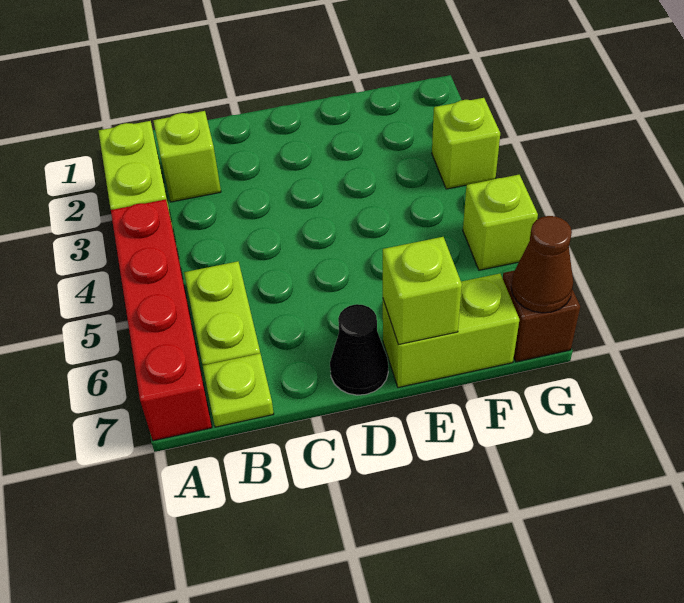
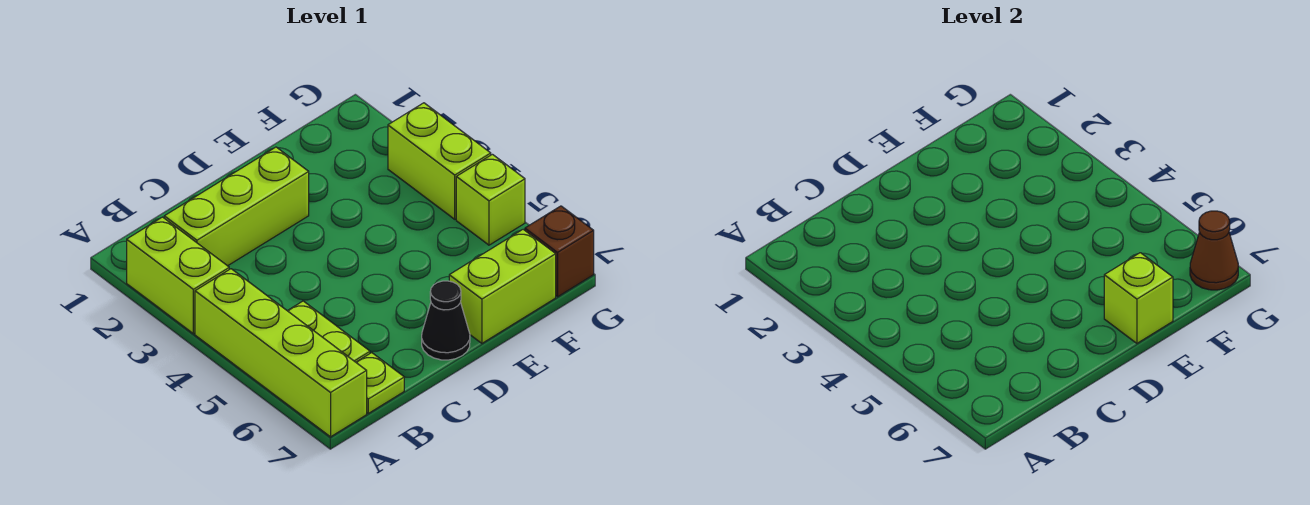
red brick A4:A7 level 1 -> lime brick A4:A7 level 1
lime brick B2 level 1 -> lime brick B2:D2 level 1
lime brick G3 level 1 -> lime brick G3:G4 level 1

